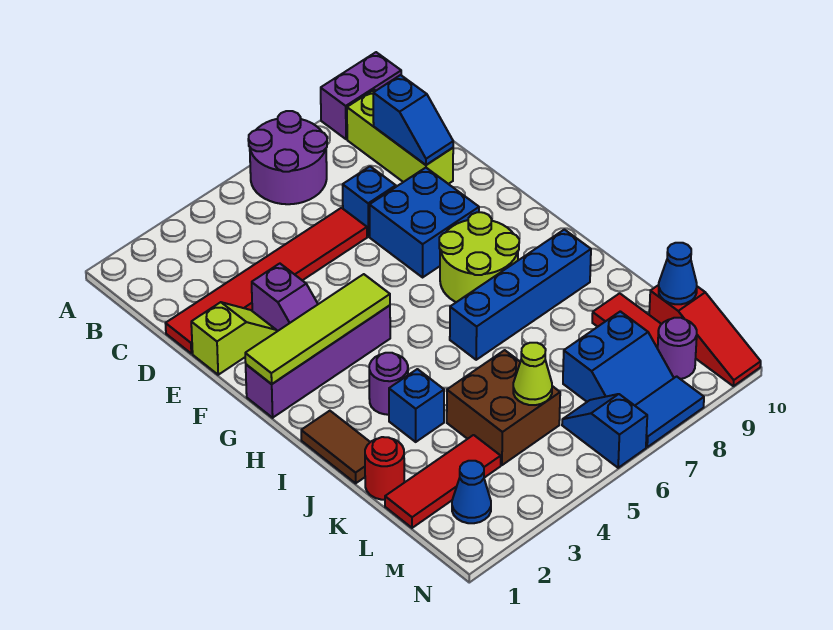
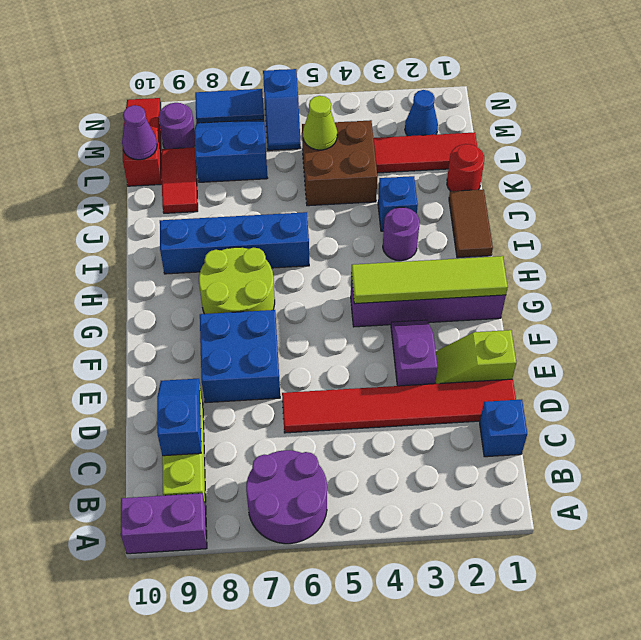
blue brick D7 level 1 -> blue brick C1 level 1
blue cone L10 level 2 -> purple cone L10 level 2

